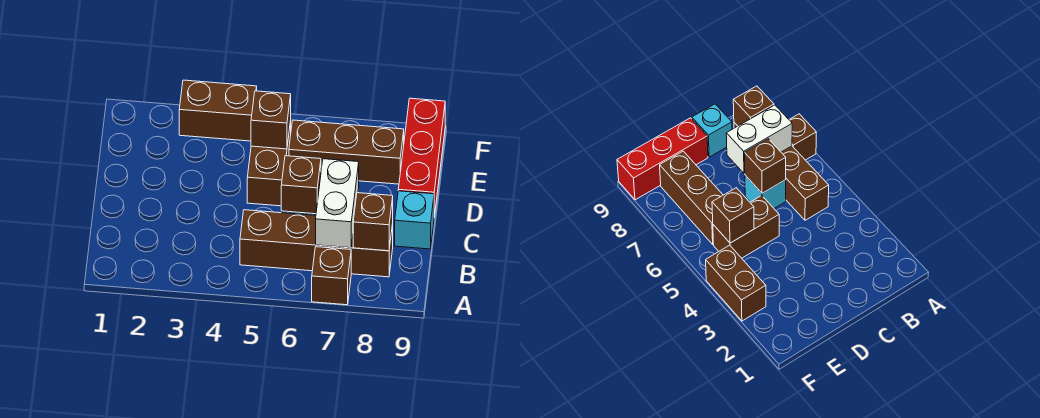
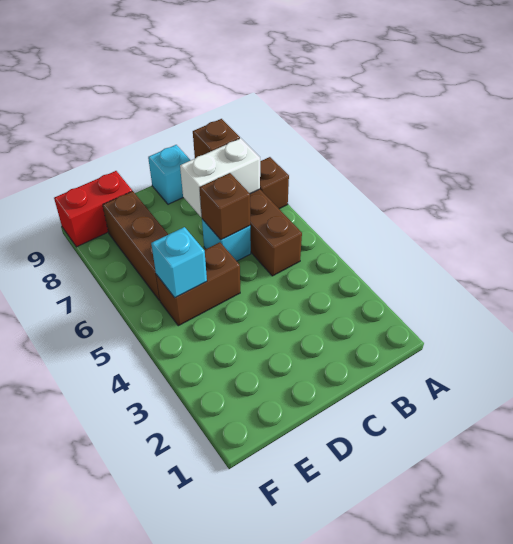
red brick D9:F9 level 1 -> red brick E9:F9 level 1
brown brick E5 level 2 -> cyan brick E5 level 2
brown brick F3:F4 level 1 -> none

